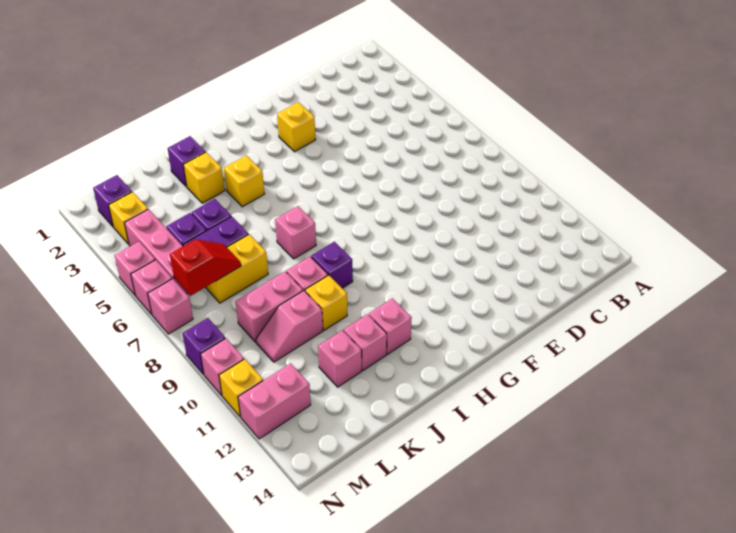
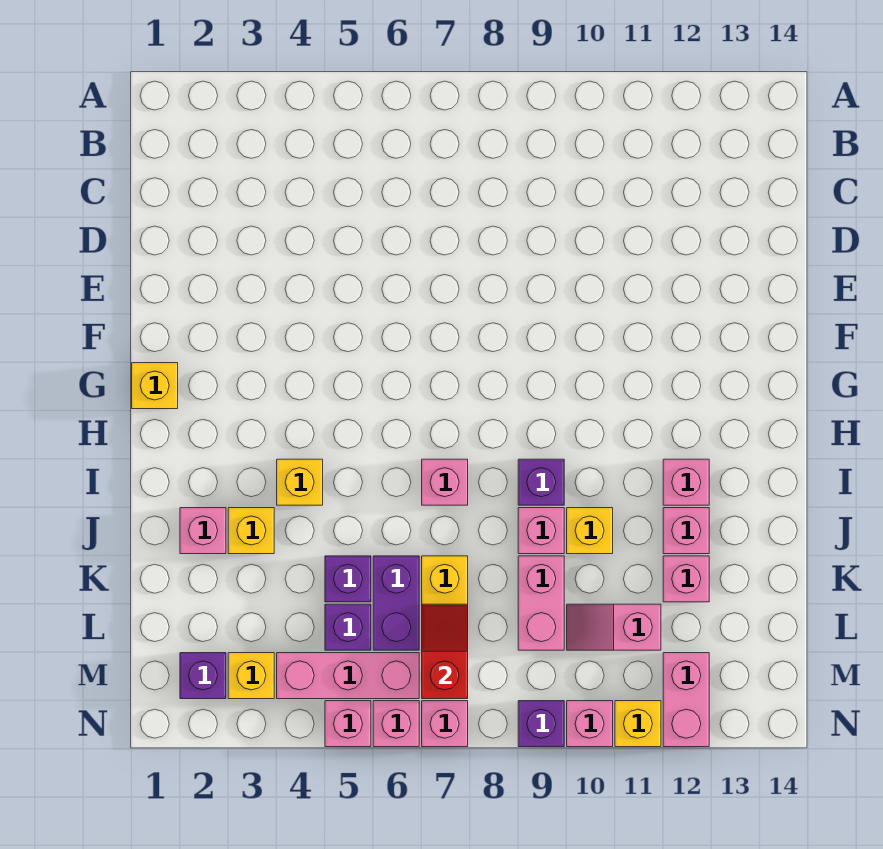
yellow brick F3 level 1 -> yellow brick G1 level 1
purple brick J2 level 1 -> pink brick J2 level 1
pink slope K10:L10 level 1 top K -> pink slope L10:L11 level 1 top 11

